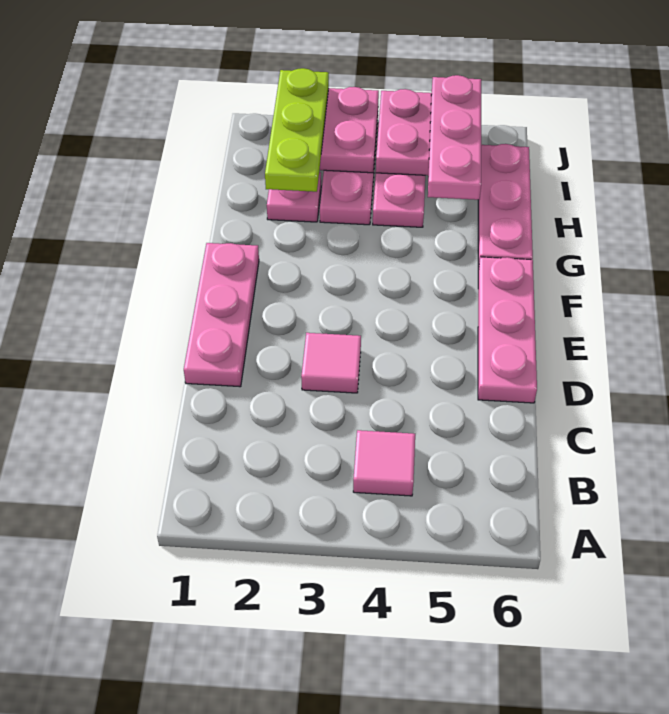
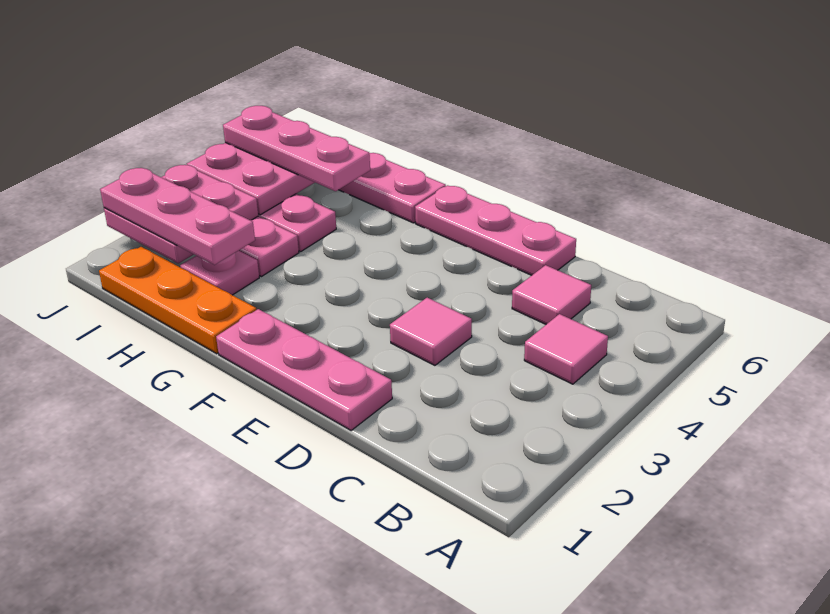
none -> pink tile C5 level 1
none -> orange plate G1:I1 level 1
lime plate H2:J2 level 3 -> pink plate H2:J2 level 3

